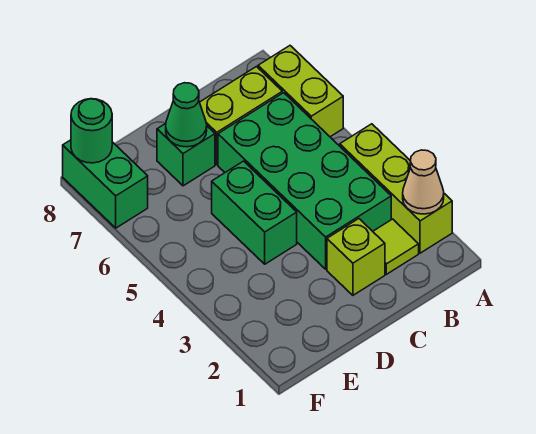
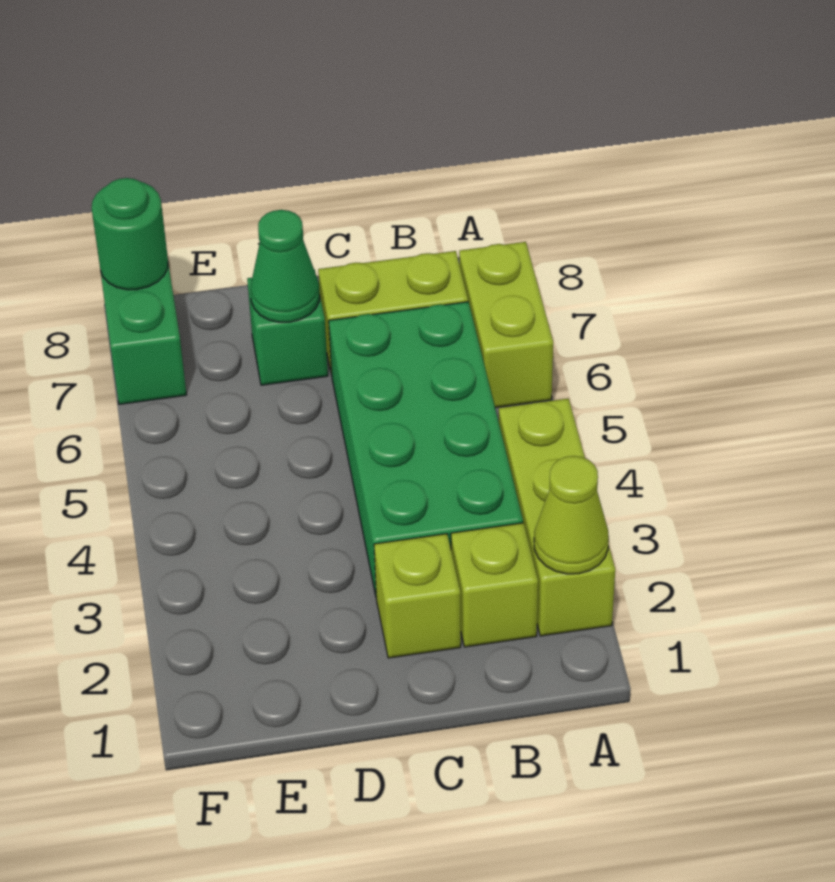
tan cone A2 level 2 -> lime cone A2 level 2
lime tile B2 level 1 -> lime brick B2 level 1
green brick D4:D5 level 1 -> none

